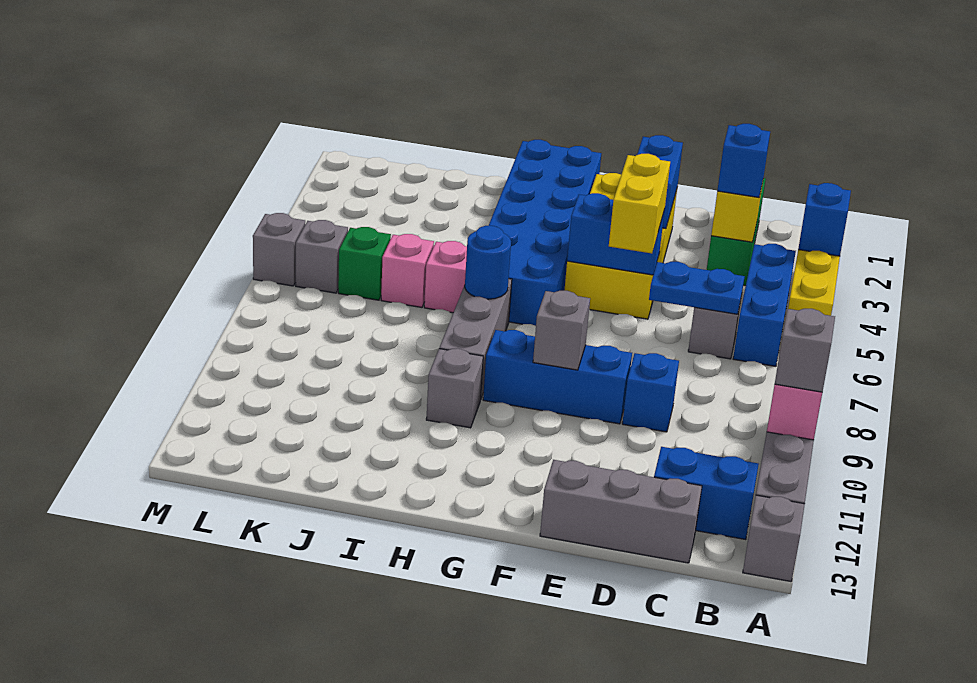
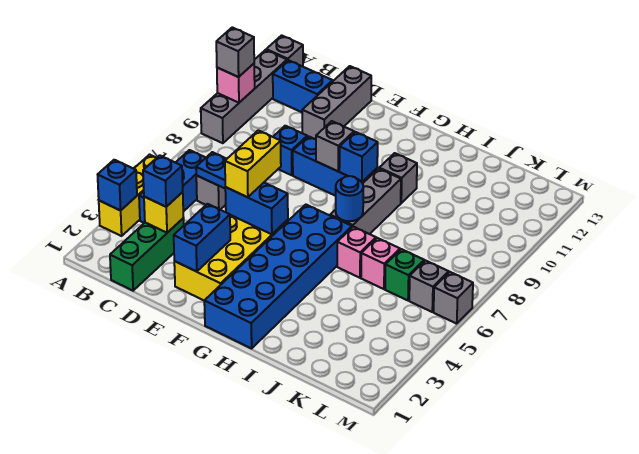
grey brick C13:E13 level 1 -> grey brick D11:D13 level 1
none -> blue brick G9 level 2

